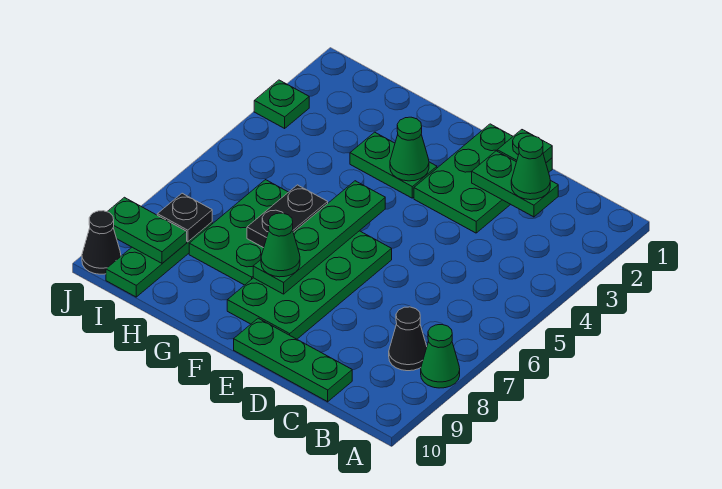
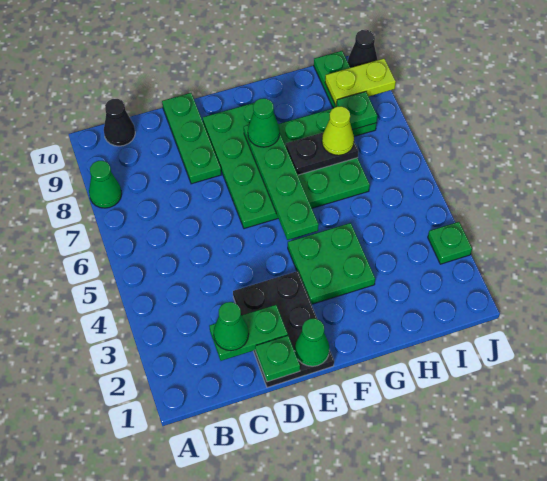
black cone B8 level 1 -> black cone B10 level 1
green plate C10:E10 level 1 -> green plate D8:D10 level 1
green plate D1:E3 level 1 -> black plate D1:E3 level 1
green plate F3:G3 level 1 -> green plate F3:G4 level 1
green cone F3 level 2 -> green cone E1 level 2
black plate G6:G7 level 2 -> black plate G7:H7 level 2
none -> lime cone H7 level 3
black plate I8 level 2 -> green plate I8 level 2
green plate I9:J9 level 2 -> lime plate I9:J9 level 2

